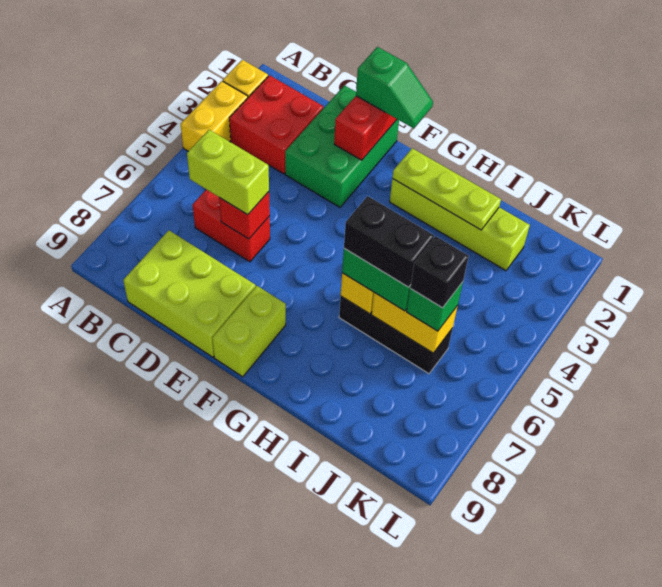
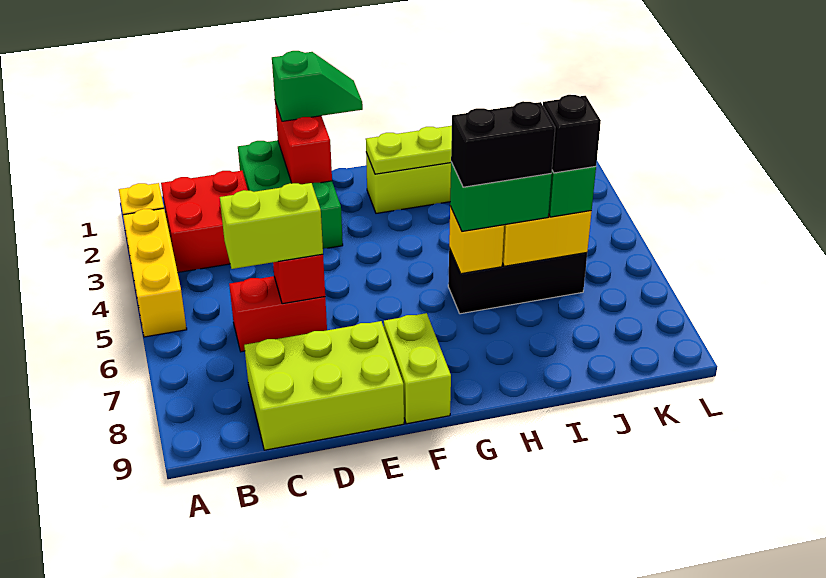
yellow brick A3:A4 level 1 -> yellow brick A3:A5 level 1

